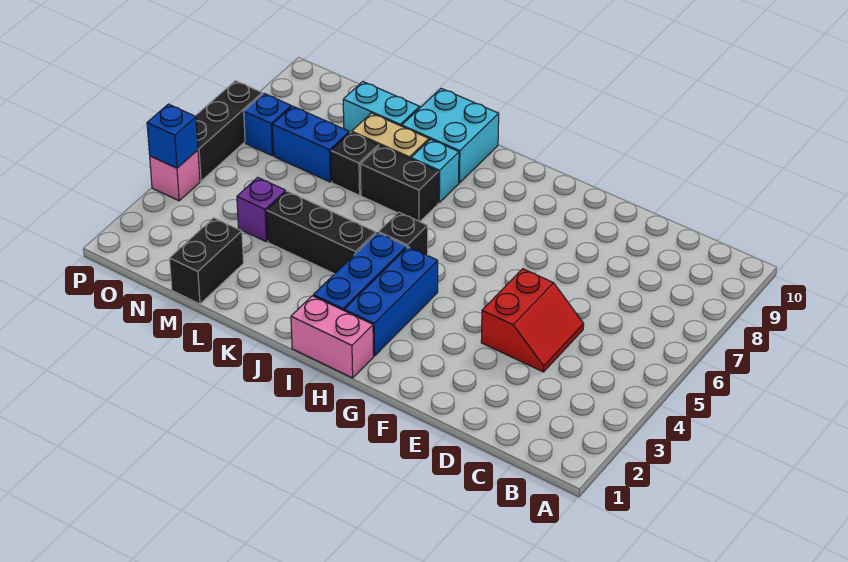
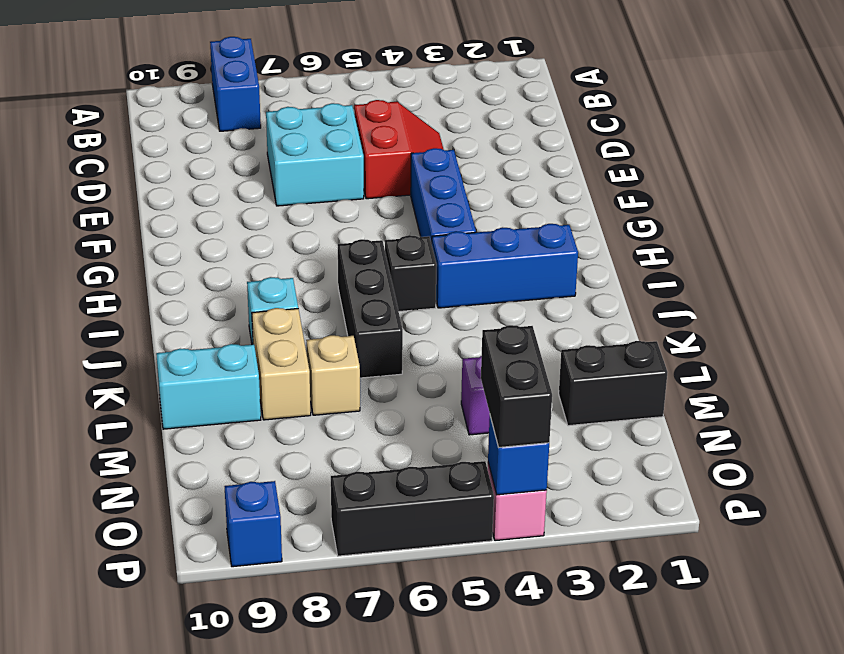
red slope D4:E5 level 1 top E -> red slope D4:E5 level 1 top 5
pink brick H1:I1 level 1 -> none
blue brick H2:H4 level 1 -> blue brick F4:H4 level 1
black brick J4:L4 level 1 -> black brick I6:K6 level 1
black brick J7:K7 level 1 -> black brick O4:P4 level 3
cyan brick J9:K10 level 1 -> cyan brick D6:E7 level 1
black brick L7 level 1 -> tan brick L7 level 1
cyan brick L9:M9 level 1 -> cyan brick L9:L10 level 1
blue brick M7:N7 level 1 -> blue brick A8:B8 level 1
blue brick O7 level 1 -> blue brick P9 level 1

